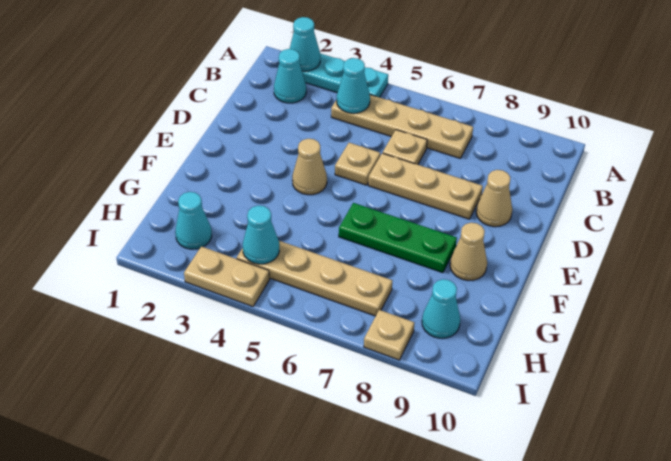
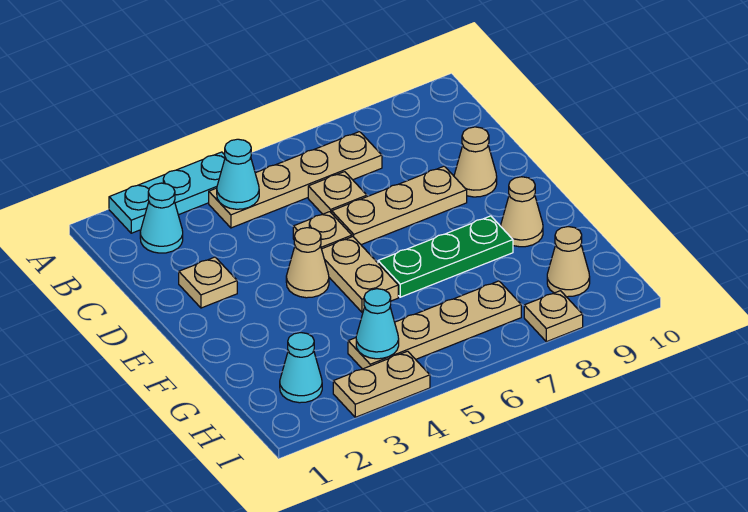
cyan cone A2 level 2 -> none
none -> tan plate D2 level 1
none -> tan plate E5:F5 level 1
cyan cone H9 level 1 -> tan cone H9 level 1

